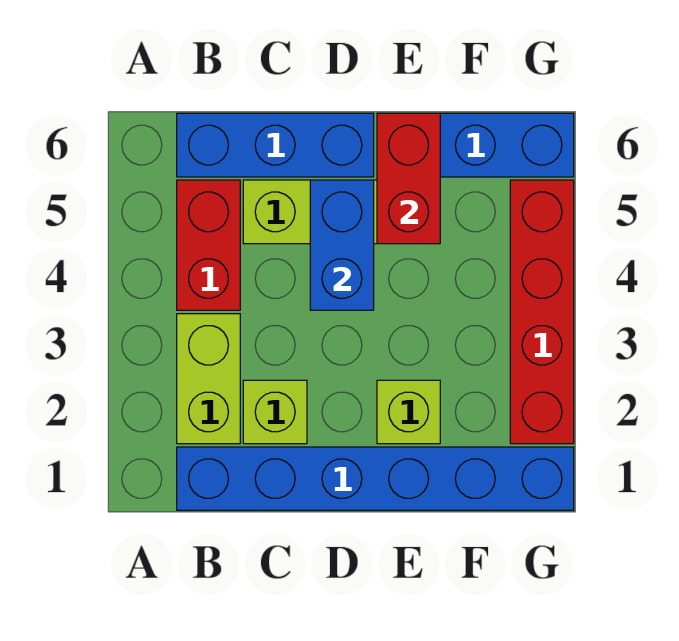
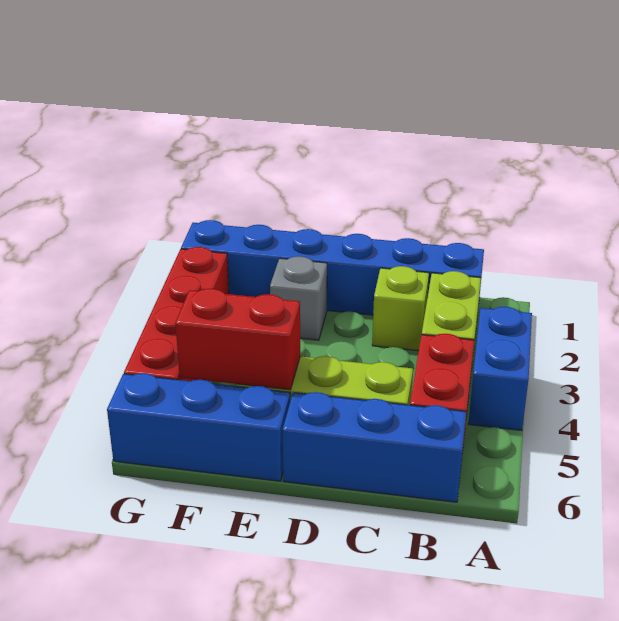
blue brick D4:D5 level 2 -> blue brick A3:A4 level 1
lime brick E2 level 1 -> grey brick E2 level 1
red brick E5:E6 level 2 -> red brick E5:F5 level 2

